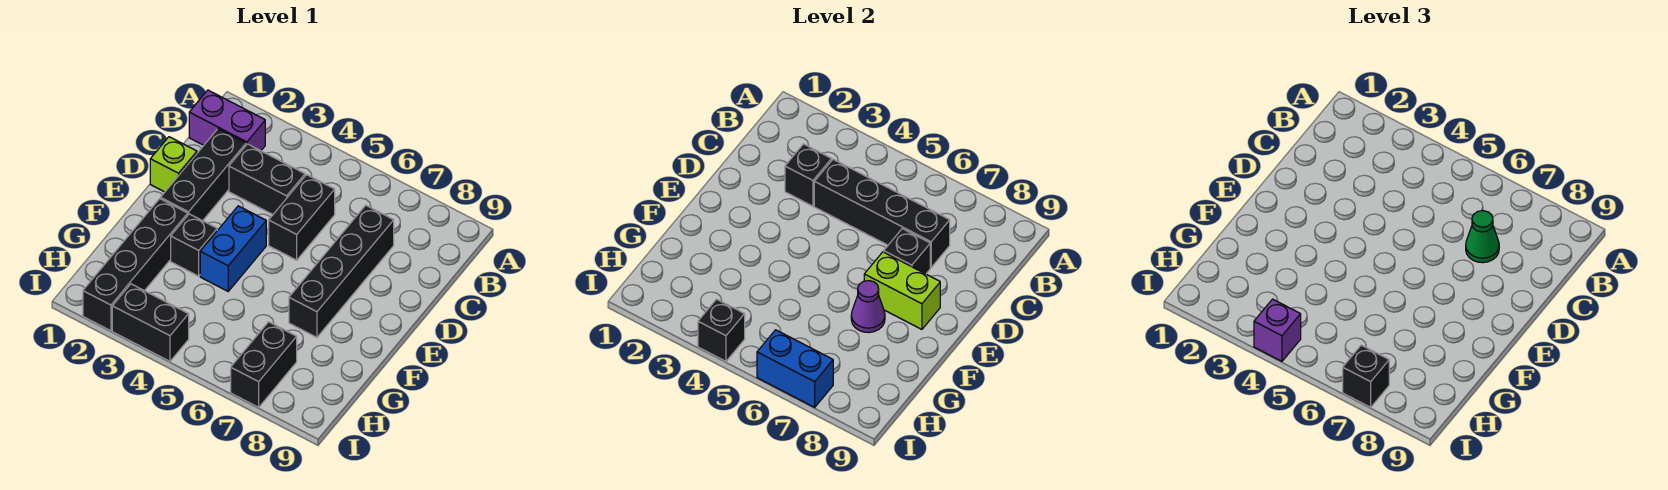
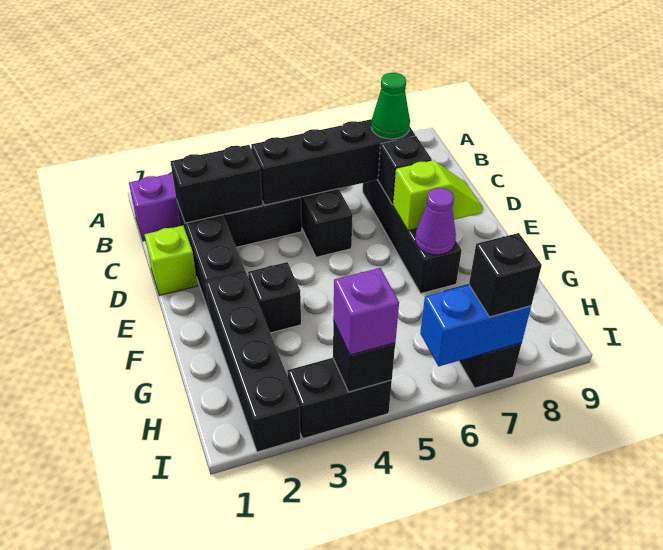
black brick C3 level 2 -> black brick C2:C3 level 2
blue brick E4:F4 level 1 -> none
lime brick E7:E8 level 2 -> lime slope E7:E8 level 2 top 7

